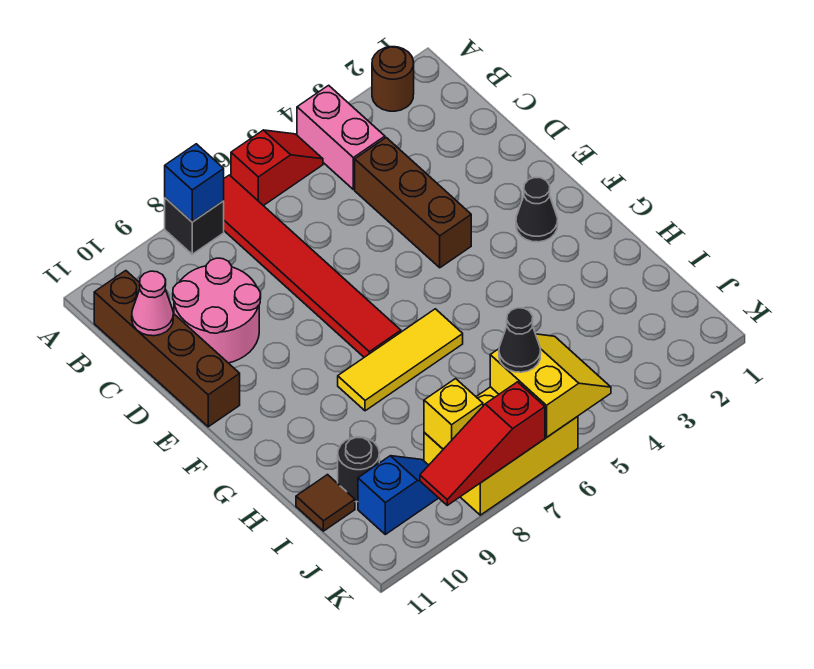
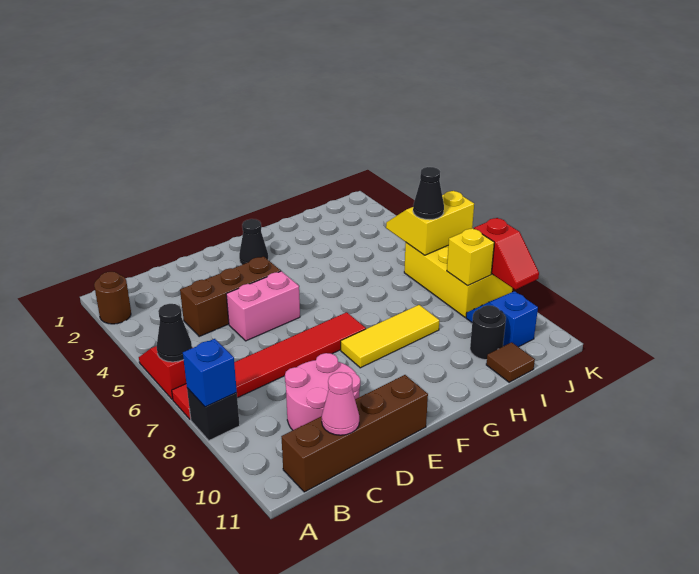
pink brick A4:B4 level 1 -> pink brick D5:E5 level 1
none -> black cone A6 level 2
yellow tile G6:G8 level 1 -> yellow tile F8:H8 level 1
red slope K7:K9 level 2 top 7 -> red slope K8:K9 level 2 top 8

